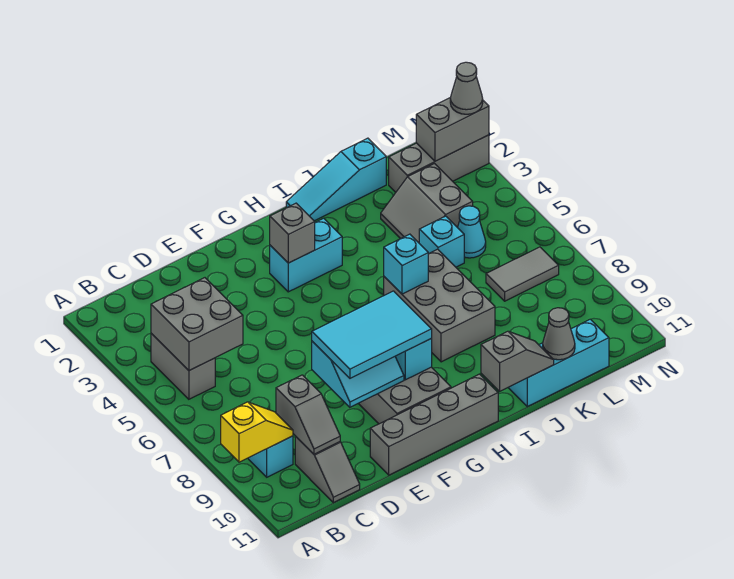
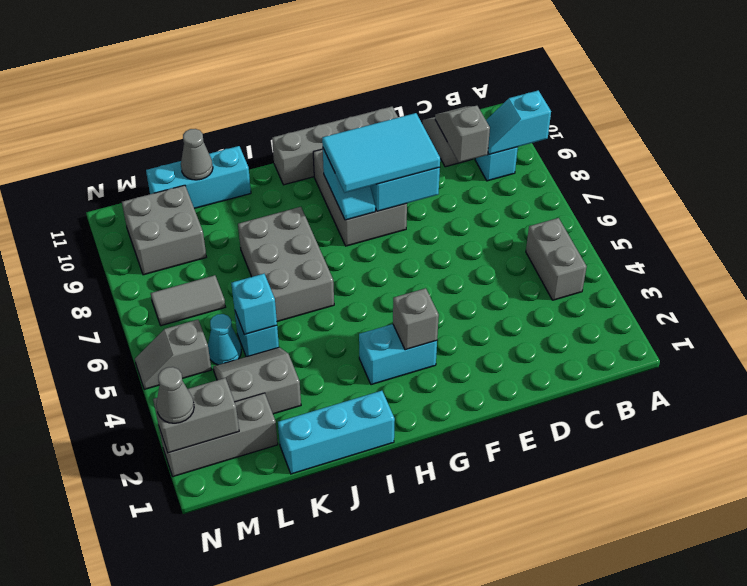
yellow slope A9:B9 level 2 top A -> cyan slope A9:B9 level 2 top A
grey brick B4:C5 level 2 -> grey brick L9:M10 level 1
cyan slope I1:K1 level 1 top K -> cyan brick I1:K1 level 1
cyan brick I6 level 2 -> cyan brick K5 level 2
grey slope I11:J11 level 2 top I -> grey slope M5:N5 level 1 top M
grey slope K3:L4 level 1 top L -> grey slope K3:L4 level 1 top 3

